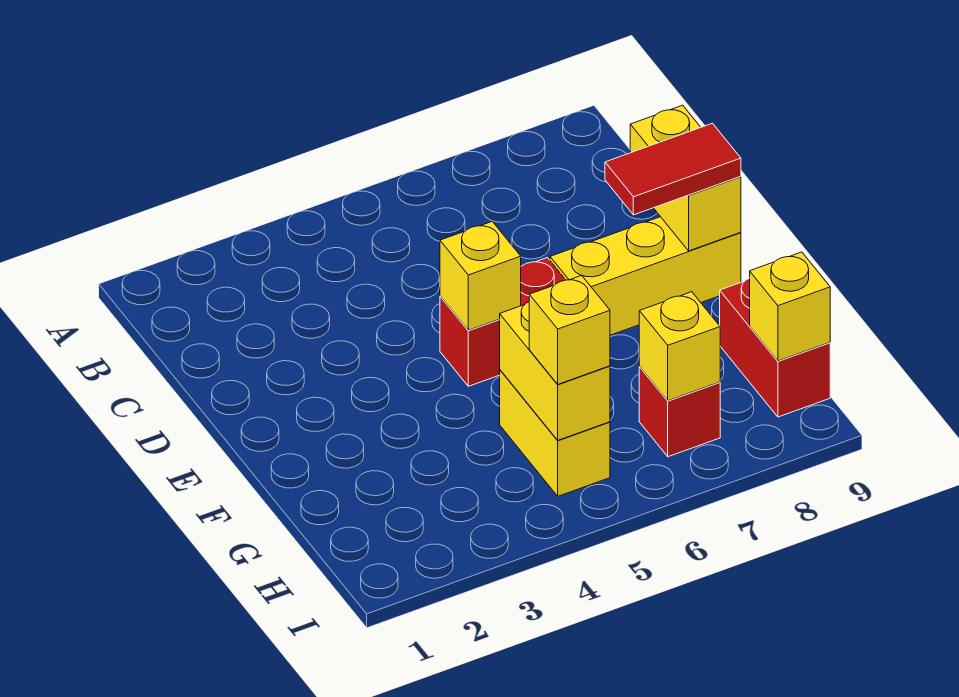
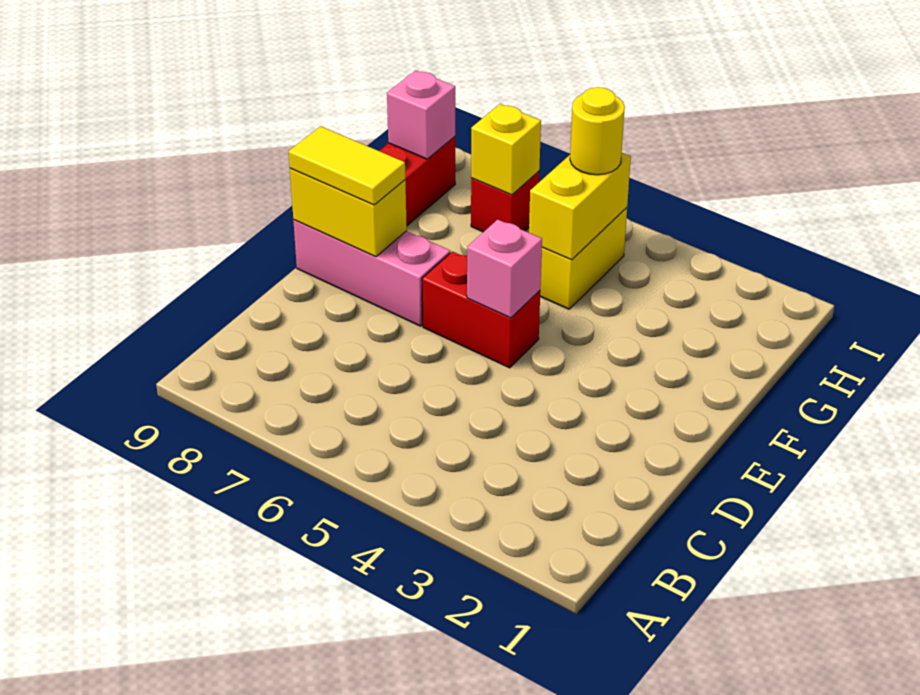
yellow brick D9:E9 level 2 -> yellow brick E8:E9 level 2
yellow brick E5 level 2 -> pink brick E5 level 2
yellow brick E7:E9 level 1 -> pink brick E7:E9 level 1
red tile E8:E9 level 3 -> yellow tile E8:E9 level 3
yellow brick H5 level 3 -> yellow round brick H5 level 3
yellow brick H9 level 2 -> pink brick H9 level 2

